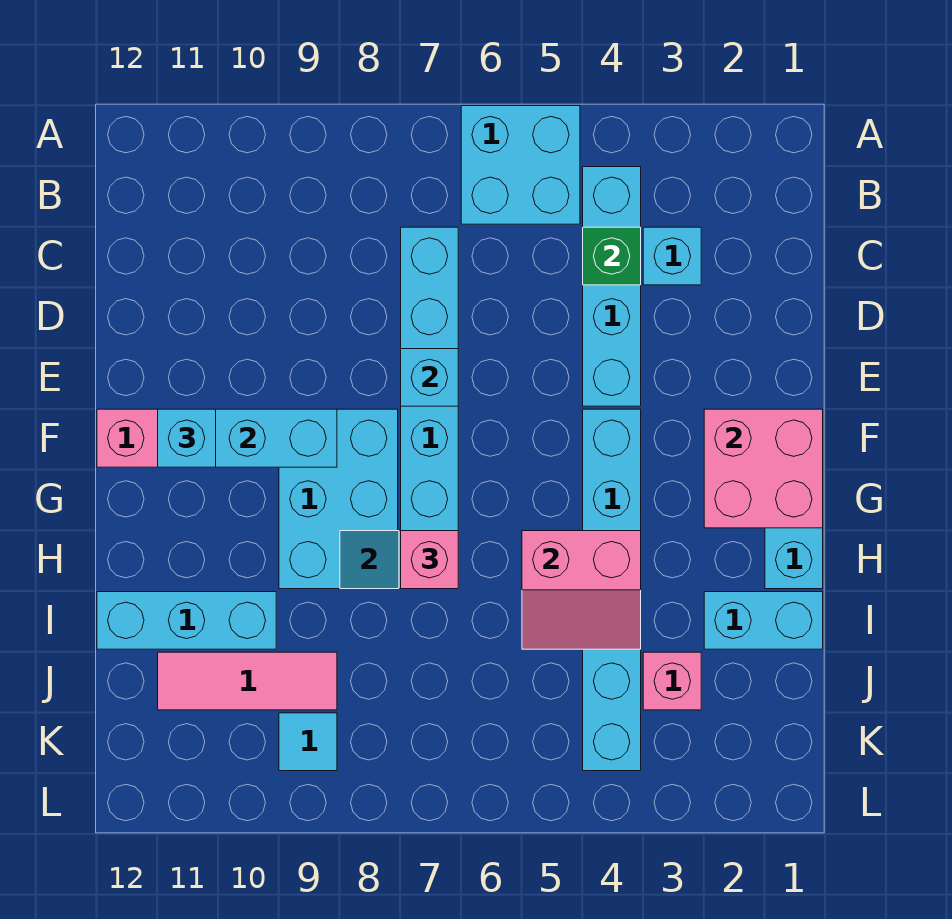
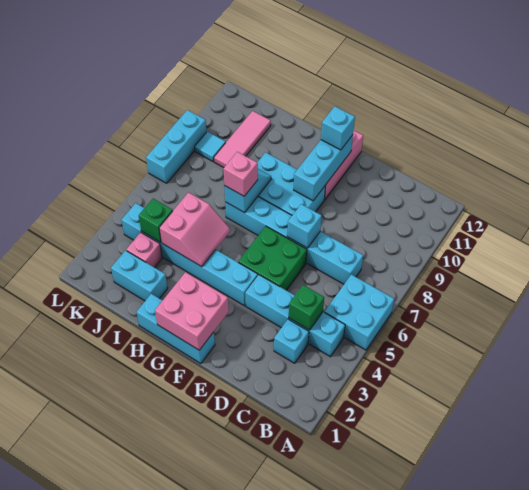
none -> green brick E5:F6 level 1
pink slope H4:I5 level 2 top H -> pink slope H4:I5 level 2 top I
cyan brick I1:I2 level 1 -> cyan brick I2:J2 level 1
cyan brick I10:I12 level 1 -> cyan brick L7:L9 level 1
none -> green brick J4 level 2

